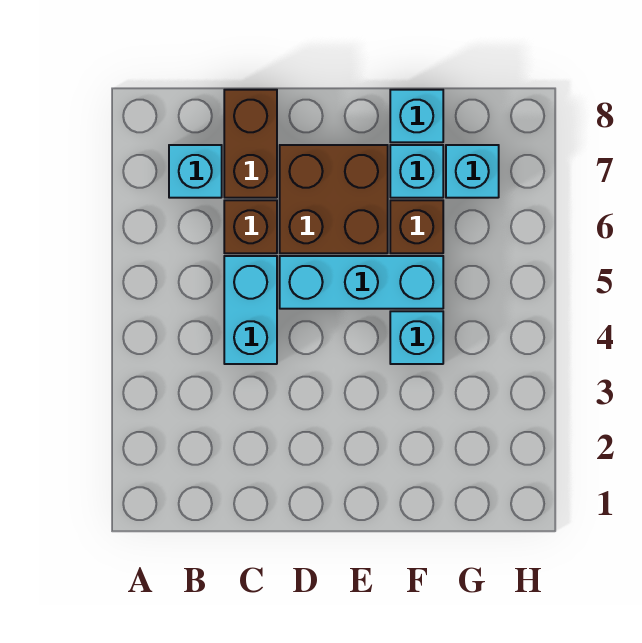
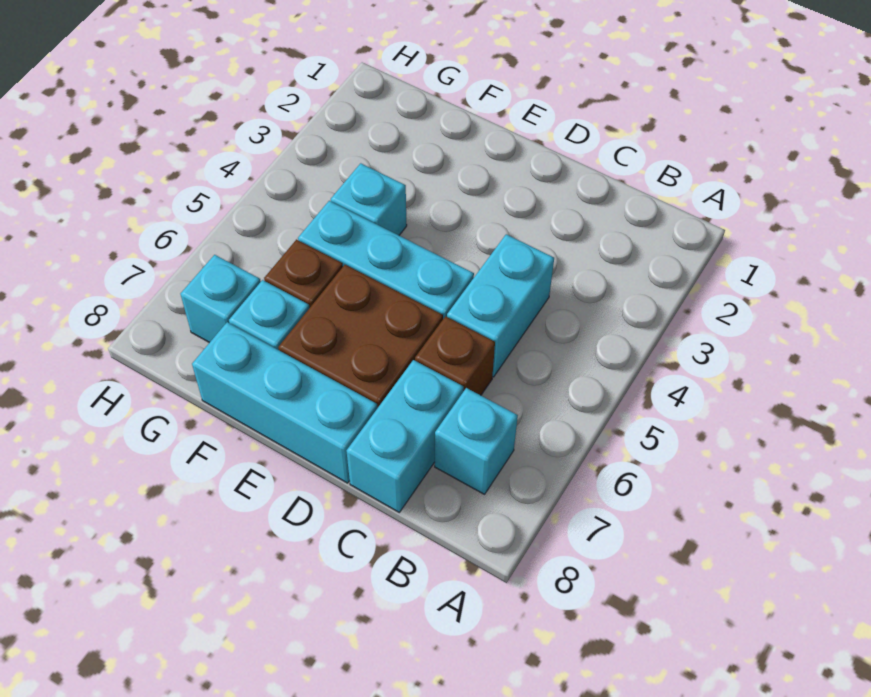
brown brick C7:C8 level 1 -> cyan brick C7:C8 level 1
cyan brick F8 level 1 -> cyan brick D8:F8 level 1

